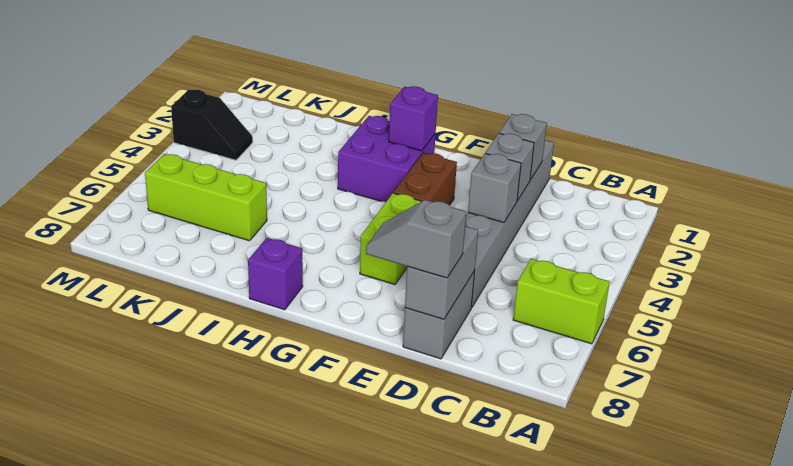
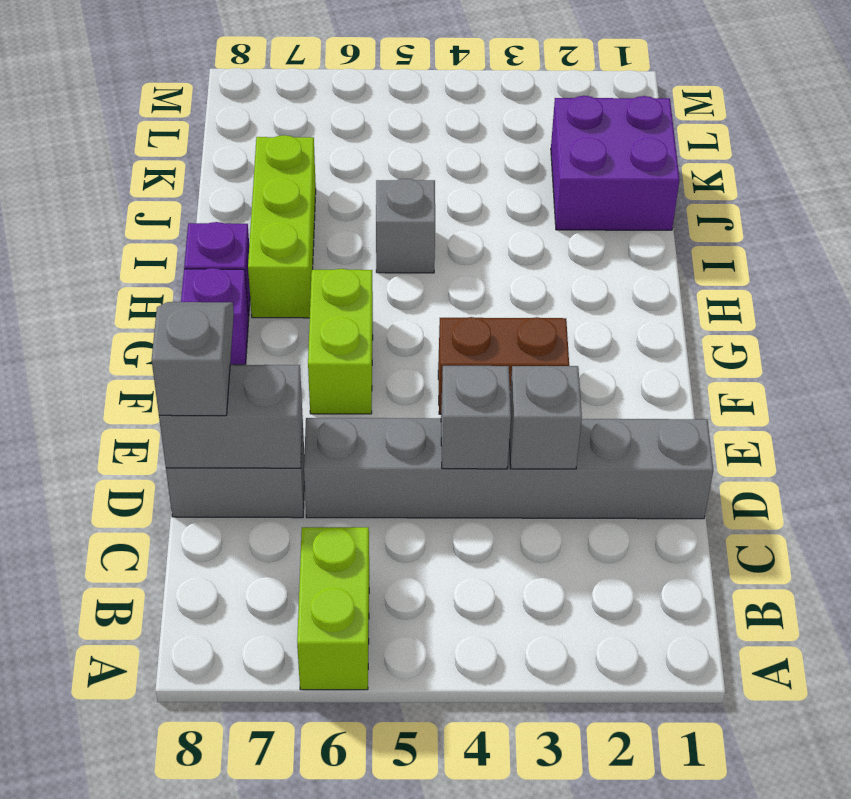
grey brick D2 level 2 -> grey brick I5 level 1
lime brick F5:F6 level 1 -> lime brick F6:G6 level 1
purple brick G2:H3 level 1 -> purple brick J1:K2 level 1
purple brick G2 level 2 -> purple brick G8 level 1
lime brick J6:L6 level 1 -> lime brick H7:J7 level 1
black slope L3:M3 level 1 top M -> none

